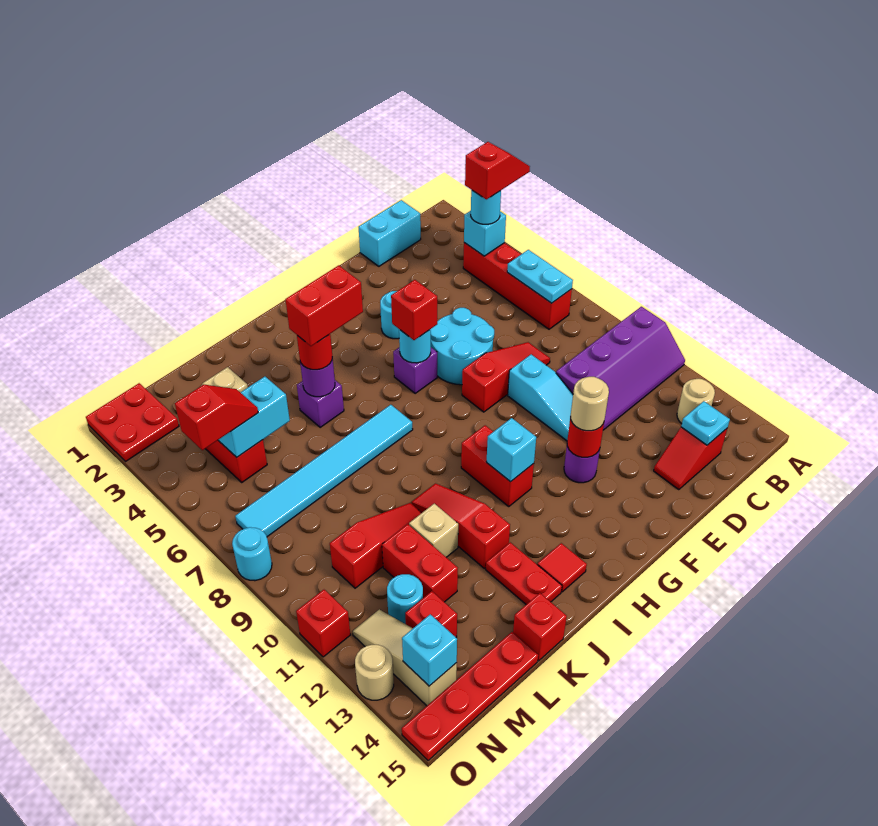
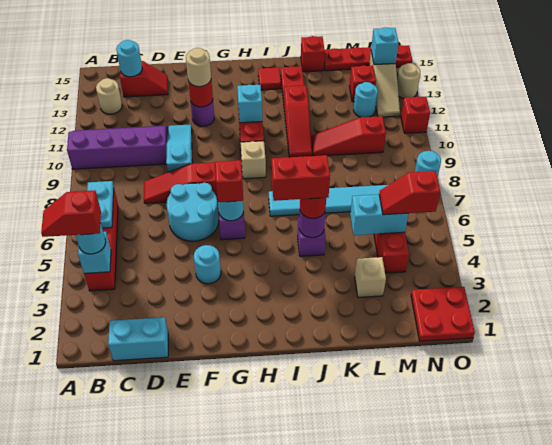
cyan plate C14 level 2 -> cyan round brick C14 level 2
tan brick K11 level 1 -> tan brick H9 level 1
red brick L11:L12 level 1 -> none

